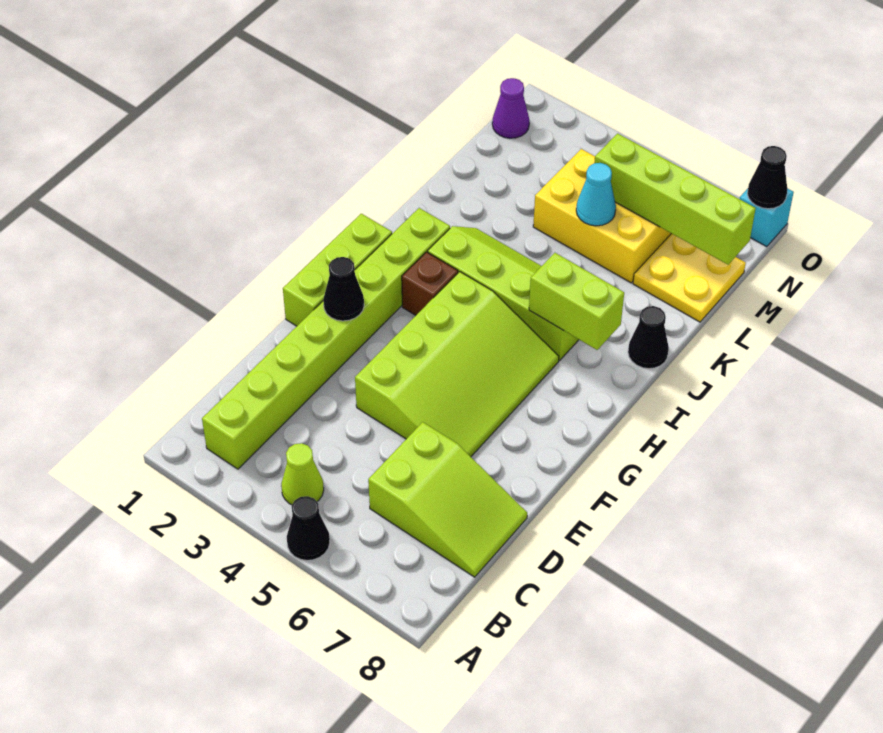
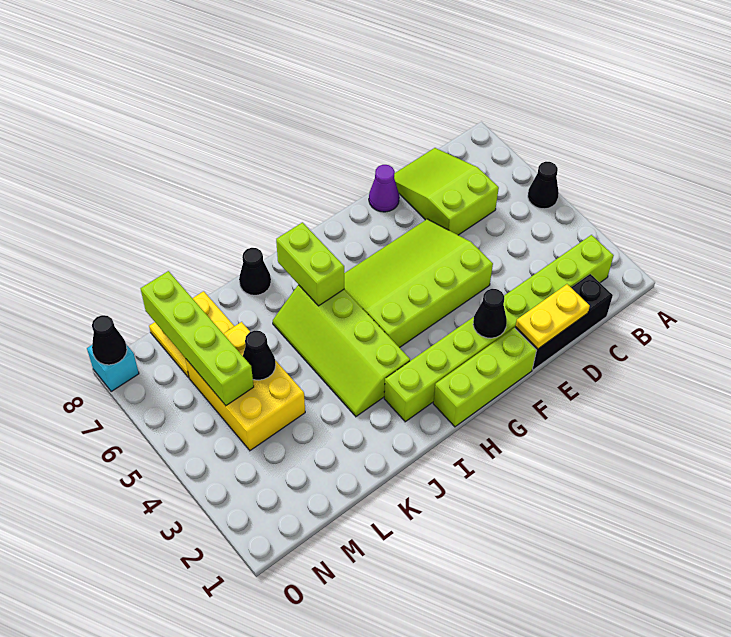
lime cone B4 level 1 -> none
none -> black brick C1:E1 level 1
none -> yellow plate D1:E1 level 2
brown brick H3 level 1 -> none
cyan cone L5 level 2 -> black cone L5 level 2
purple cone N1 level 1 -> purple cone E8 level 1

